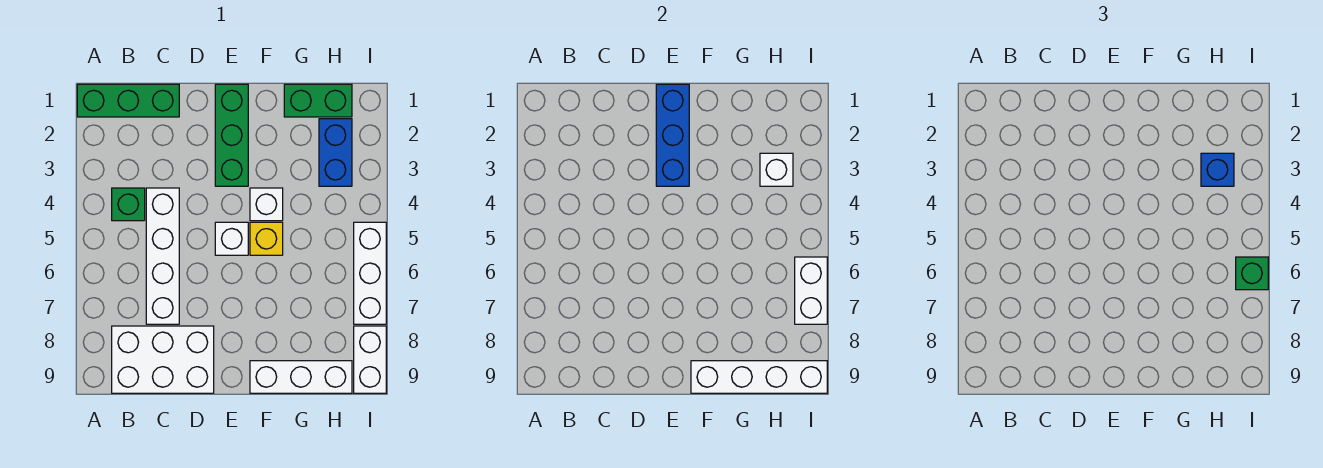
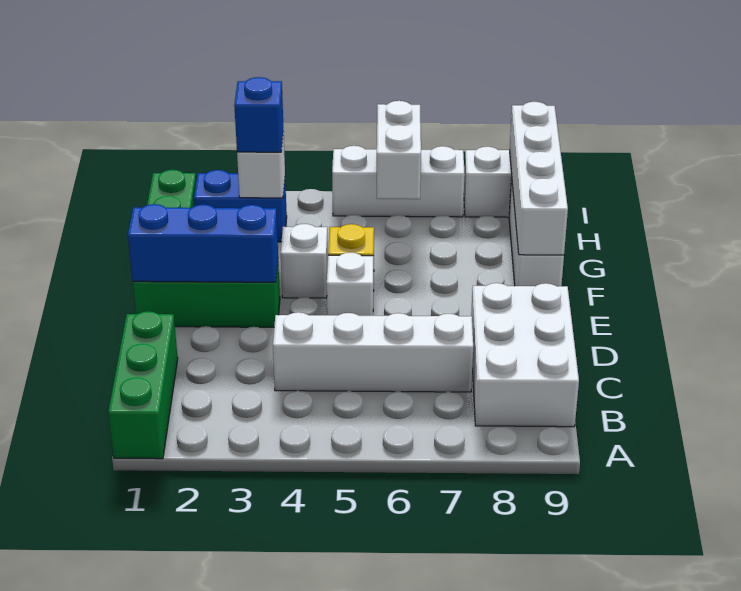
green brick B4 level 1 -> none
white brick I6:I7 level 2 -> white brick H6:I6 level 2
green brick I6 level 3 -> none

